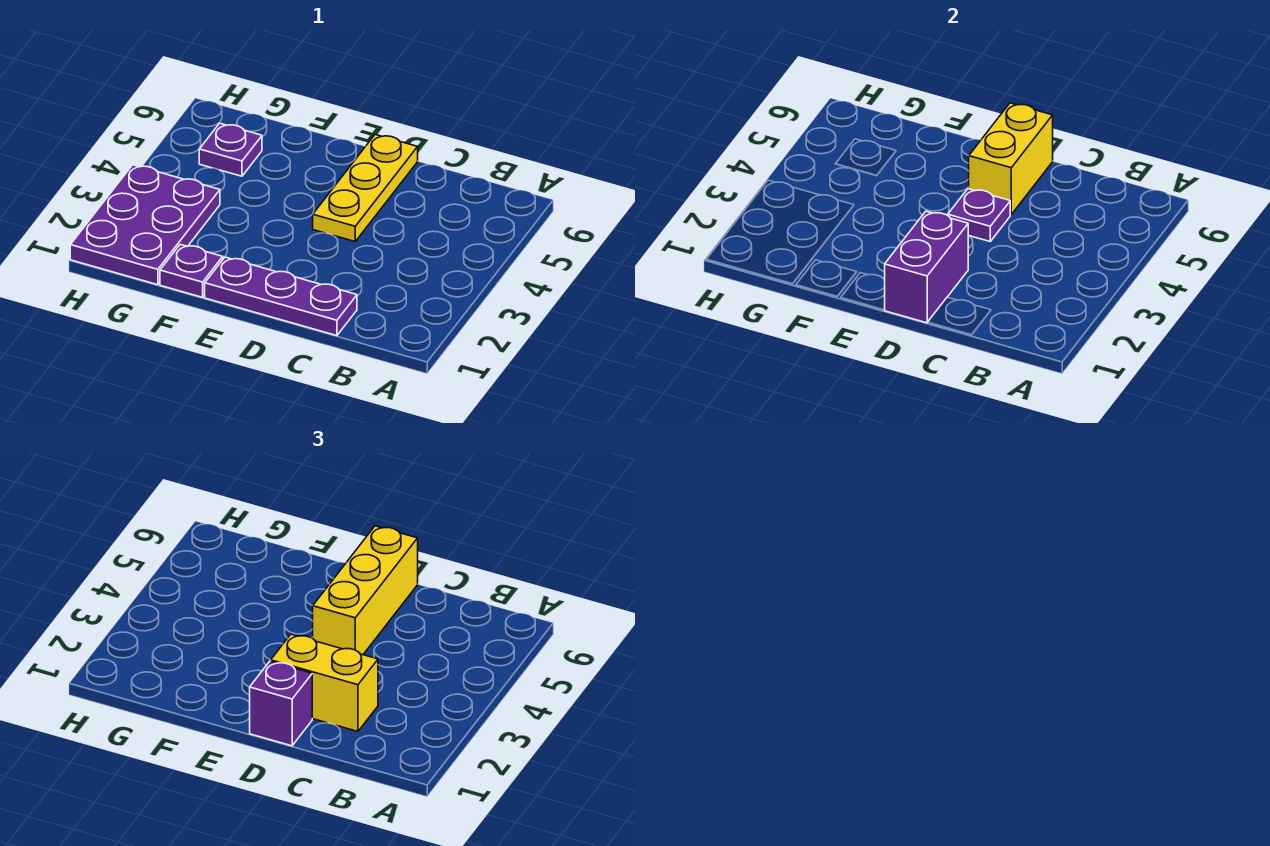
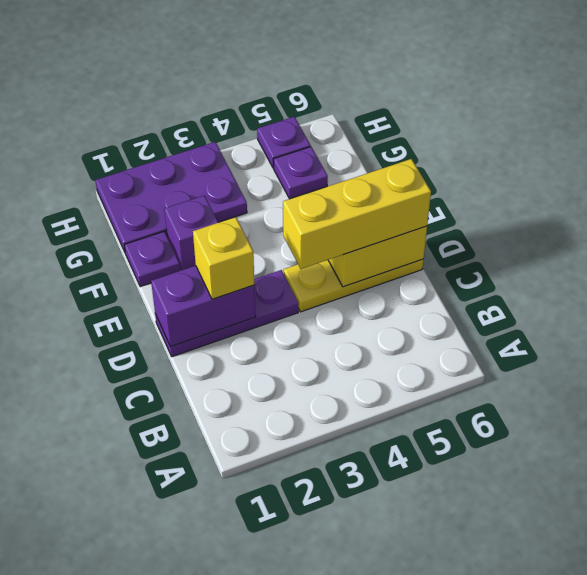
purple plate C1:E1 level 1 -> purple plate D1:D3 level 1
yellow brick C2:D2 level 3 -> yellow brick D2 level 3
purple brick D1 level 3 -> purple brick F2 level 1
purple plate D4 level 2 -> purple plate H5 level 1

